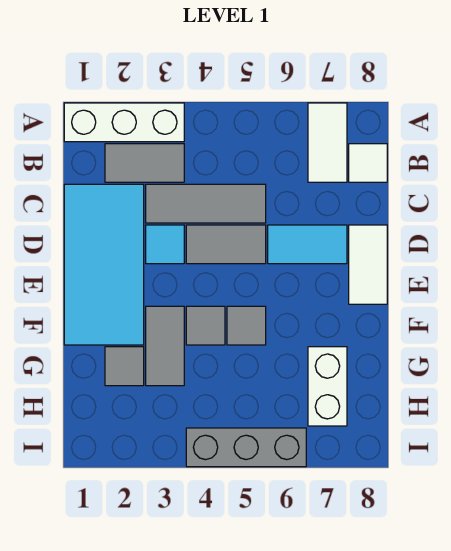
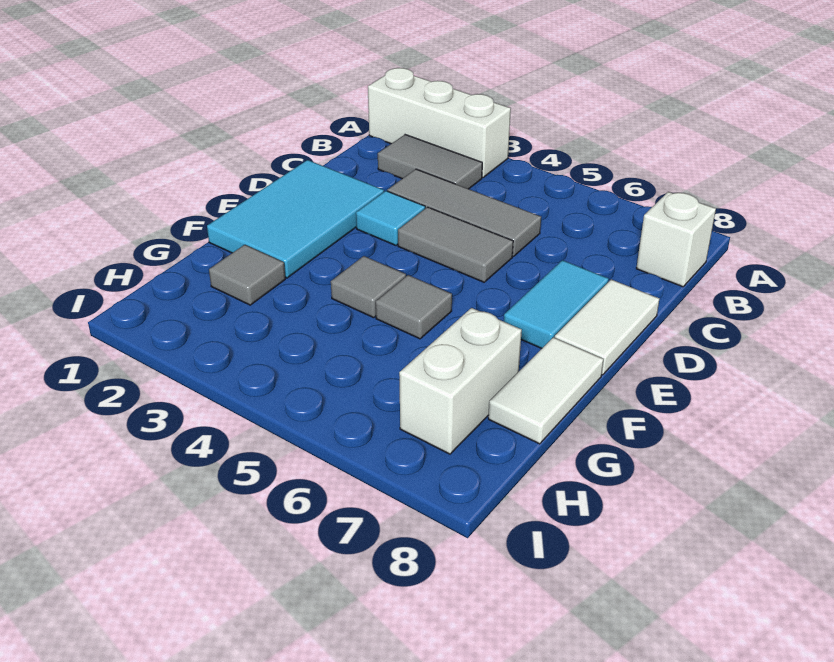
white tile A7:B7 level 1 -> white tile F8:G8 level 1
white tile B8 level 1 -> white brick B8 level 1
cyan tile C1:F2 level 1 -> cyan tile D1:F2 level 1
cyan tile D6:D7 level 1 -> cyan tile D7:E7 level 1
grey tile F3:G3 level 1 -> none
grey brick I4:I6 level 1 -> none

